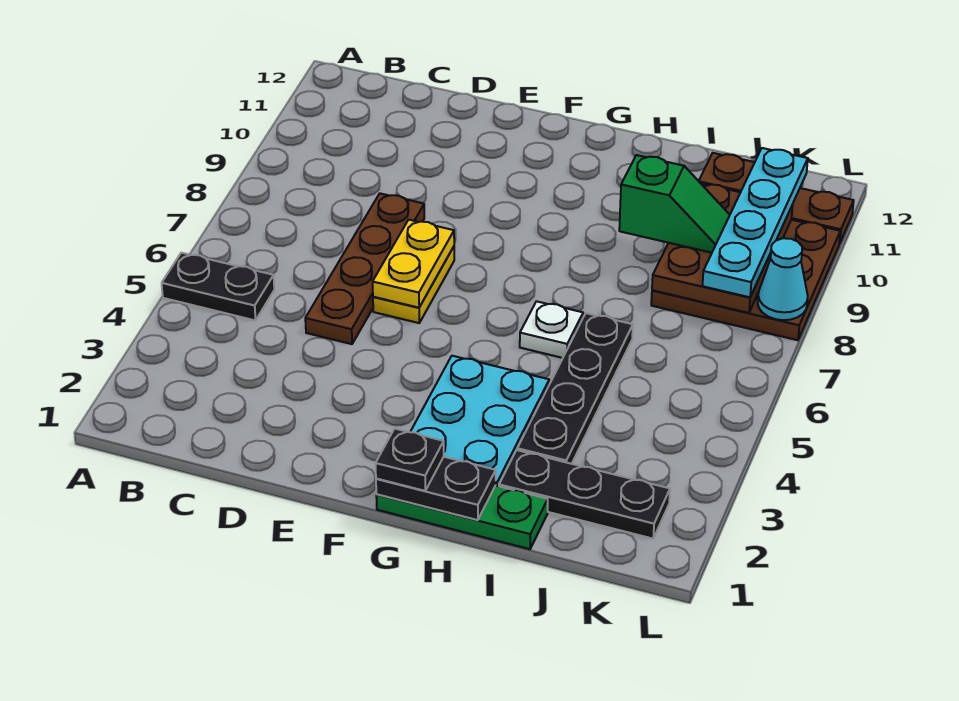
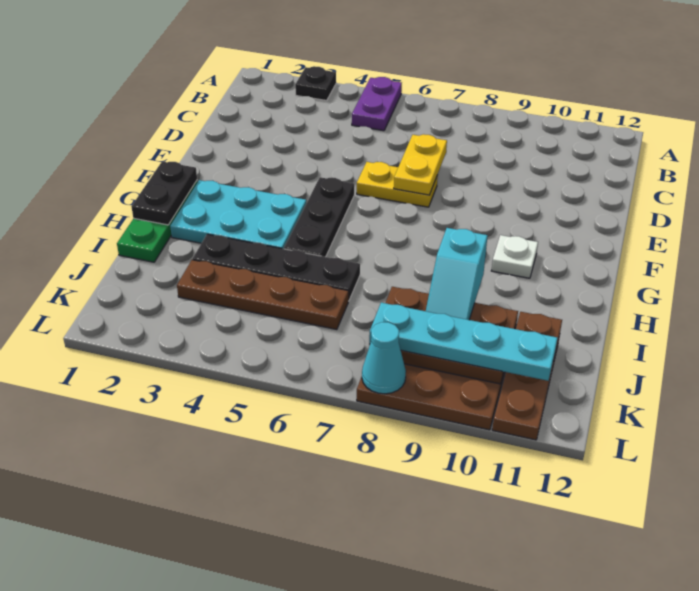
black plate A5:B5 level 1 -> purple plate A5:B5 level 1
brown plate D5:D8 level 1 -> brown plate J3:J6 level 1
yellow plate E6:E7 level 2 -> yellow plate D7:E7 level 2
black plate G1 level 3 -> black plate A3 level 1
white plate H6 level 1 -> white plate G10 level 1
black plate I2:K2 level 1 -> black plate F5:H5 level 1
green slope I9:J9 level 3 top I -> cyan slope I9:J9 level 3 top I

